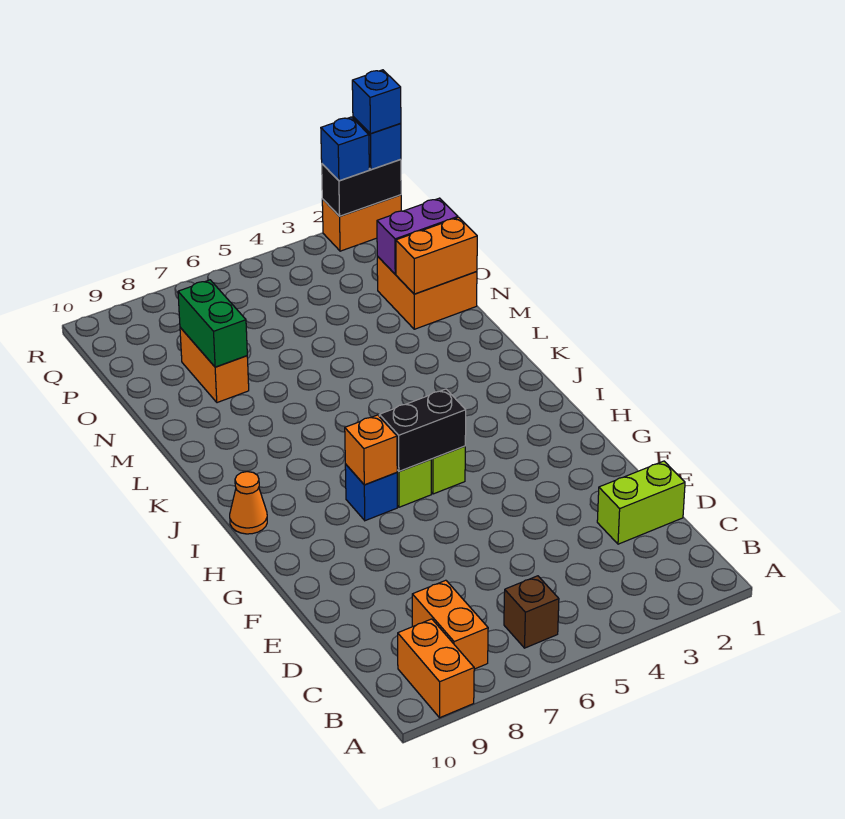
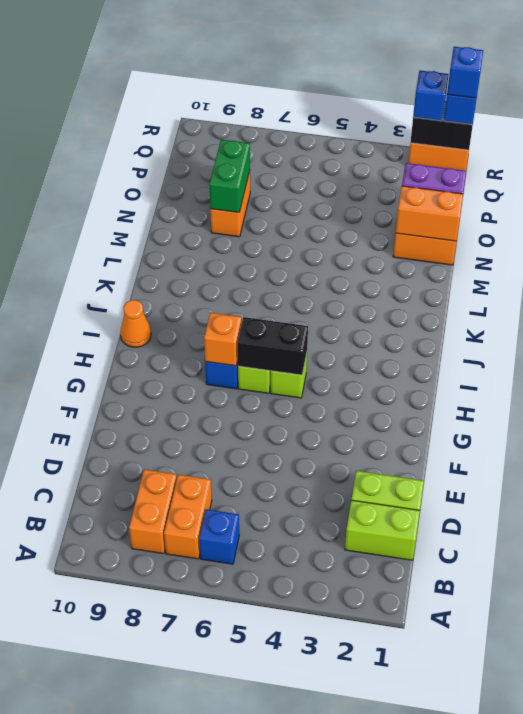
orange brick A9:B9 level 1 -> orange brick B7:C7 level 1
brown brick B6 level 1 -> blue brick B6 level 1
none -> lime brick C1:C2 level 1

